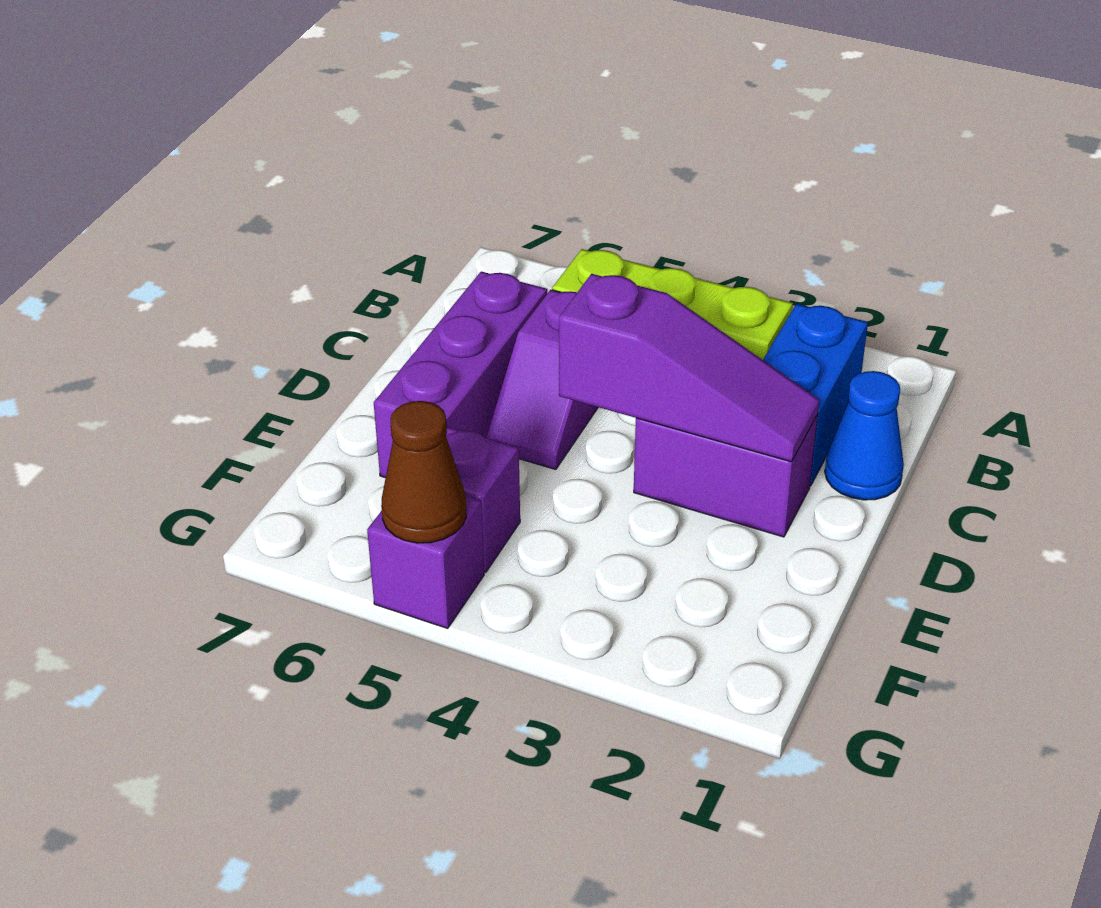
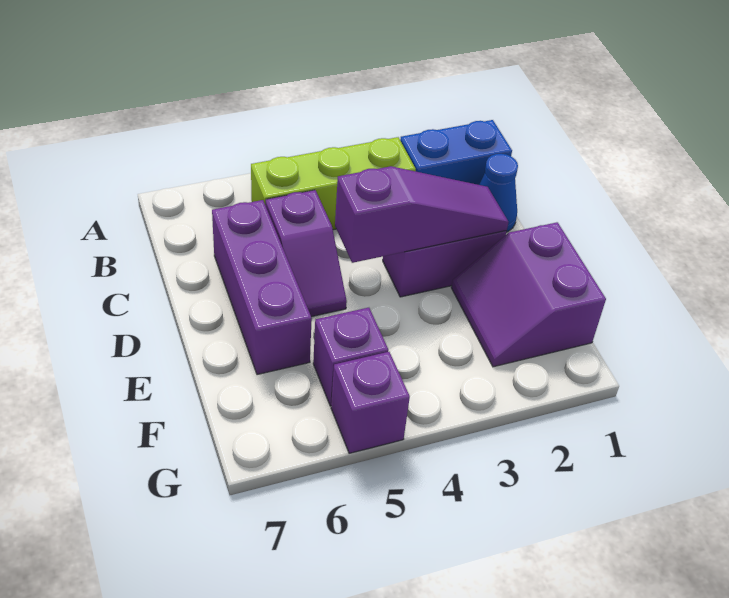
blue brick B2:C2 level 1 -> blue brick B1:B2 level 1
none -> purple slope E1:F2 level 1 top 1
brown cone G5 level 2 -> none

